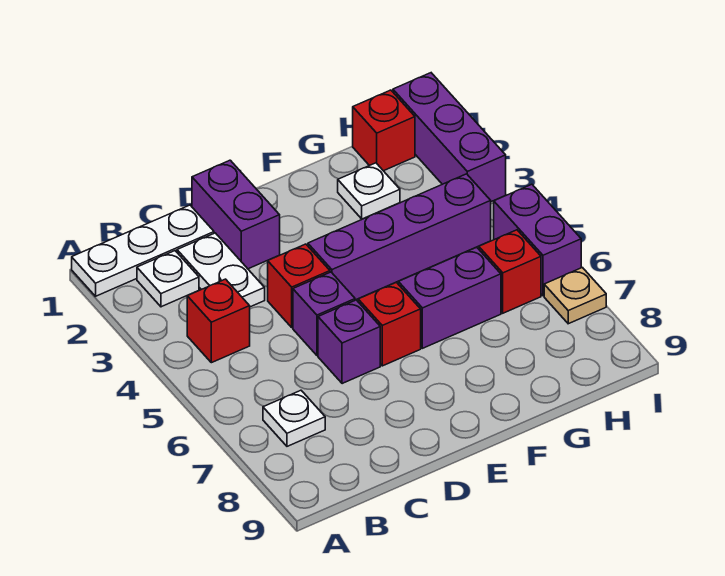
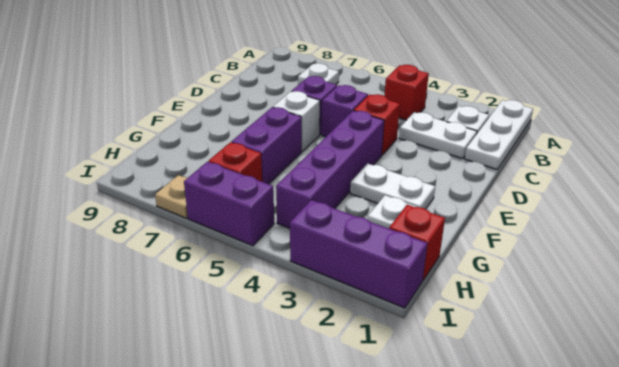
purple brick D1:D2 level 1 -> none
red brick E6 level 1 -> white brick E6 level 1
none -> white plate F2:F3 level 1

